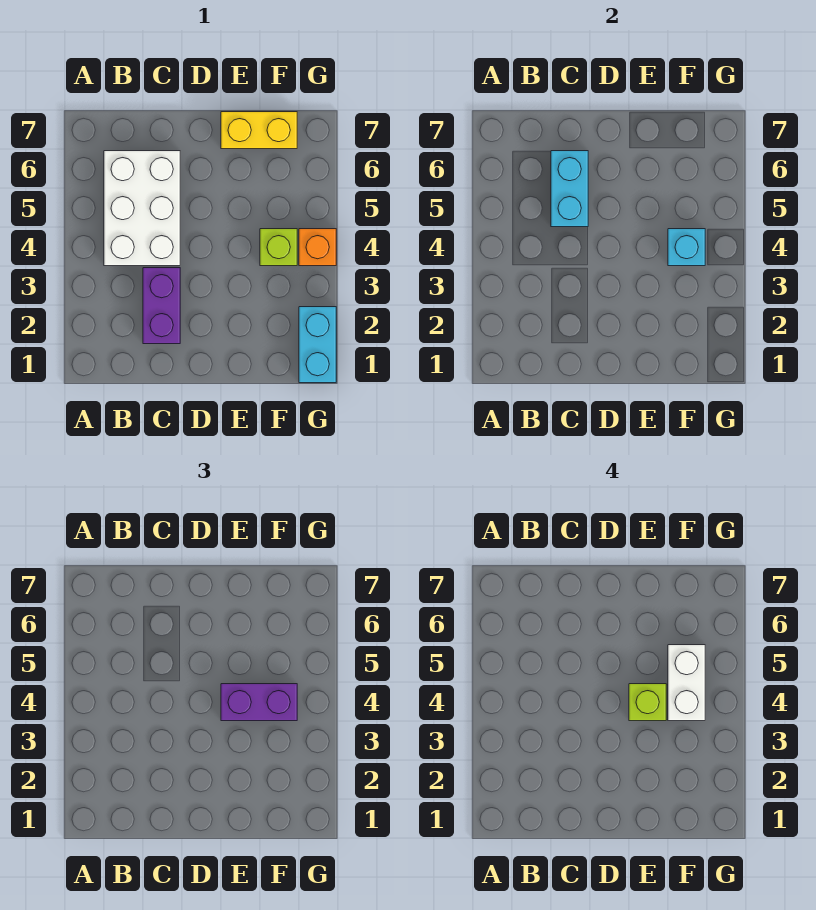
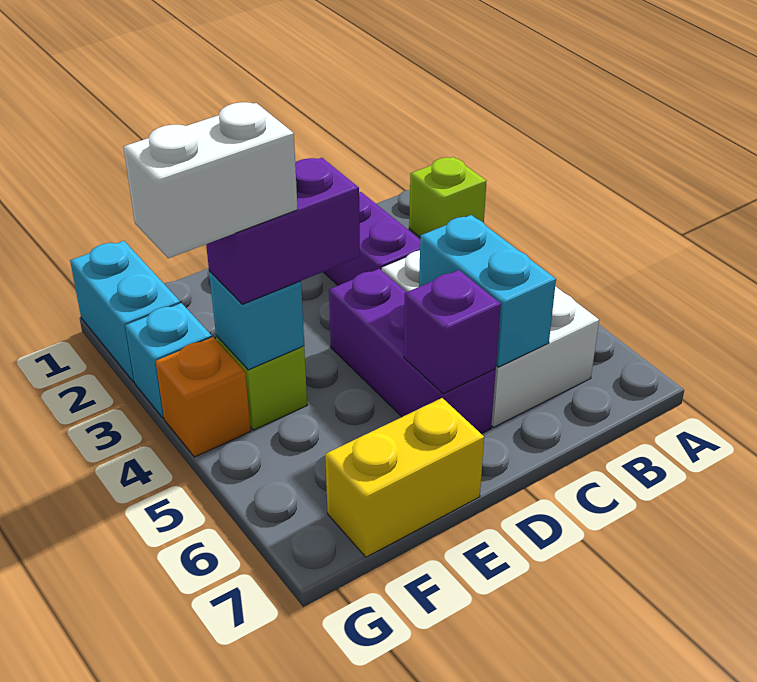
none -> purple brick D4:D6 level 1
none -> purple brick D6 level 2
lime brick E4 level 4 -> lime brick A2 level 1
white brick F4:F5 level 4 -> white brick F4:G4 level 4
none -> cyan brick G3 level 1

